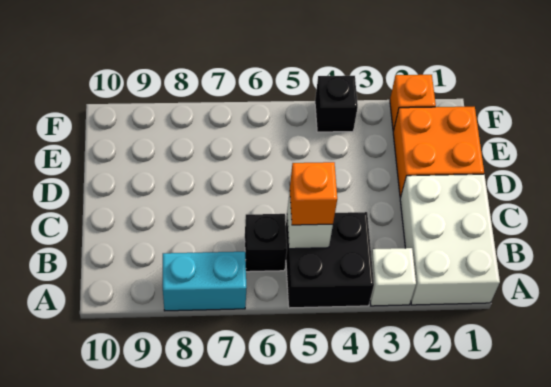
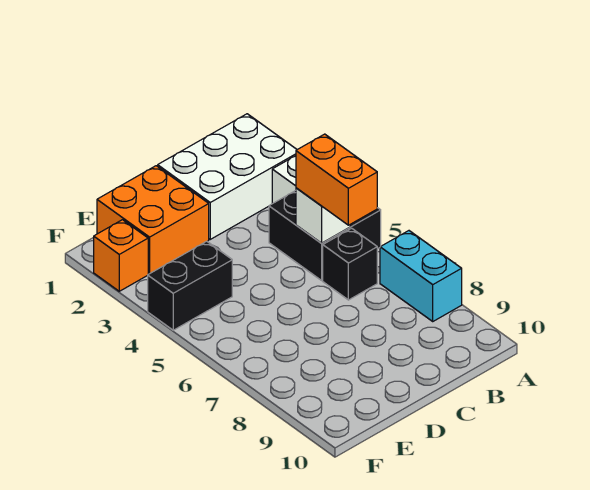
orange brick B5 level 3 -> orange brick B5:B6 level 3
black brick F4 level 1 -> black brick E4:F4 level 1

